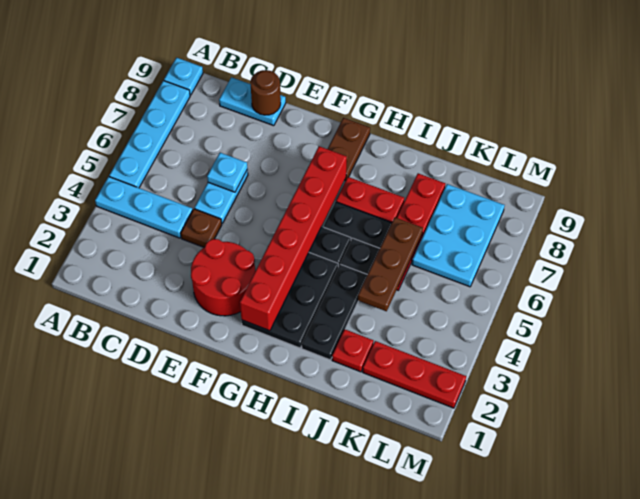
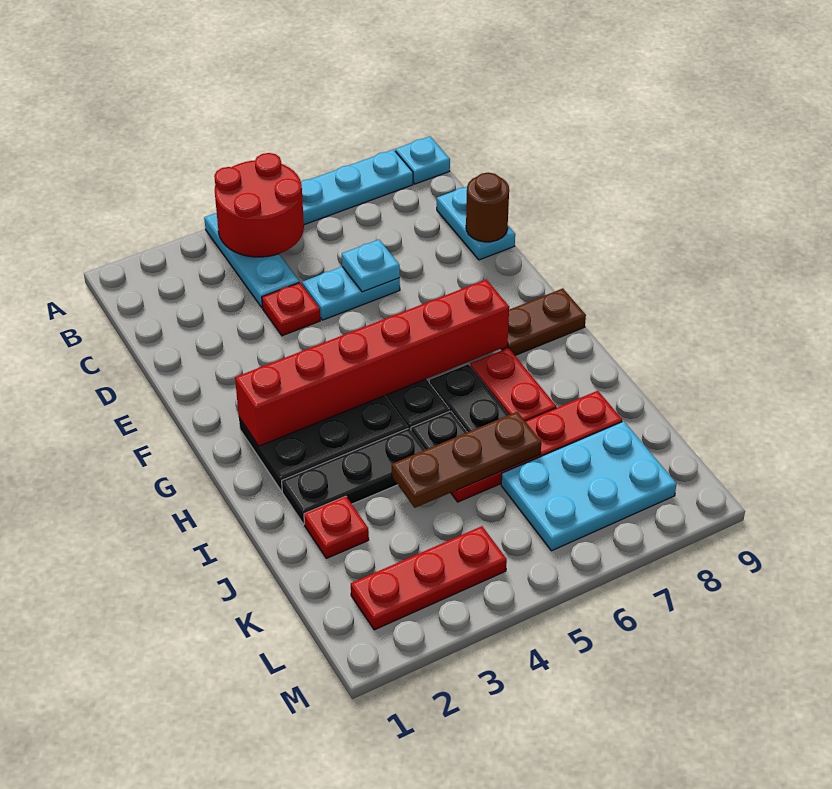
brown plate D4 level 1 -> red plate D4 level 1
red round brick E2:F3 level 1 -> red round brick A4:B5 level 2
red plate K2:M2 level 1 -> red plate L2:L4 level 1

